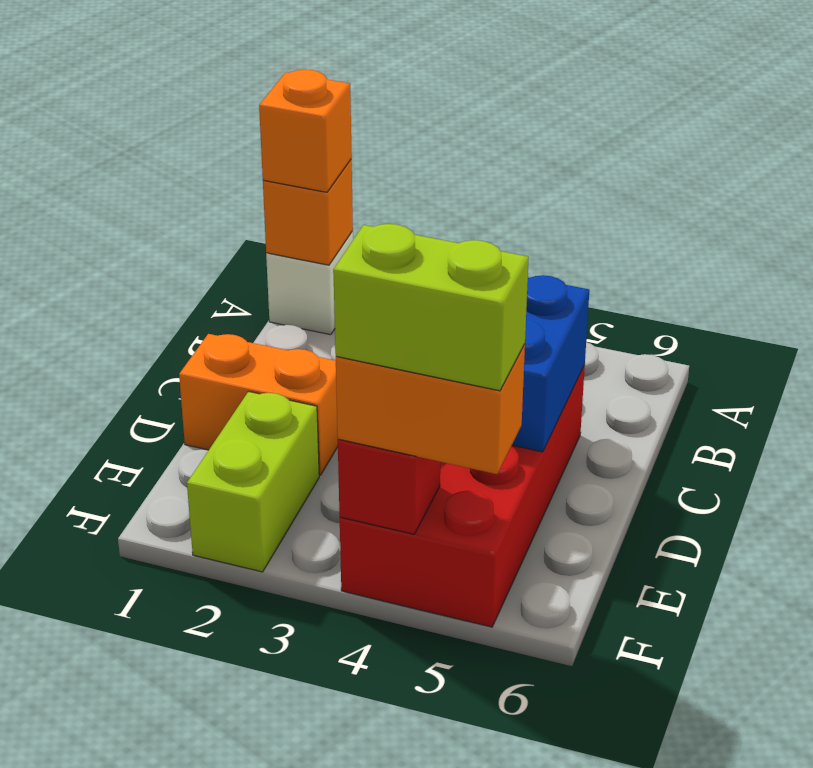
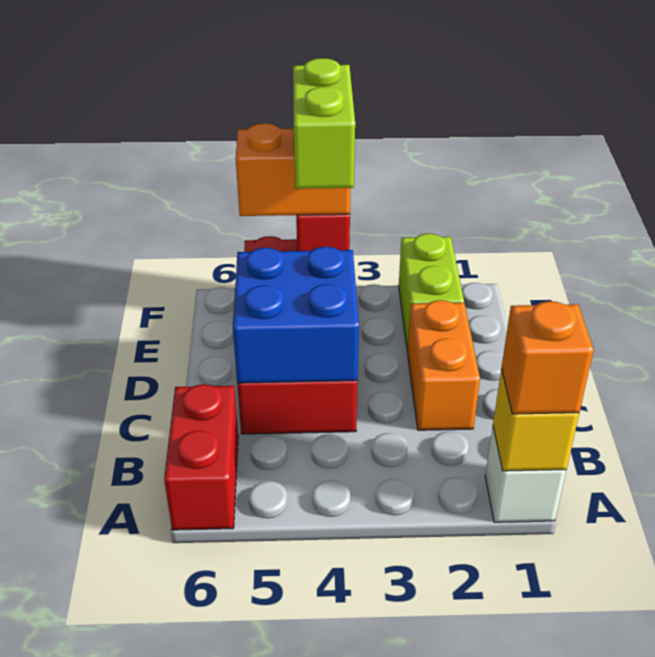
orange brick A1 level 2 -> yellow brick A1 level 2
none -> red brick A6:B6 level 1
orange brick D1:D2 level 1 -> orange brick C2:D2 level 1
lime brick F4:F5 level 4 -> lime brick E4:F4 level 4

